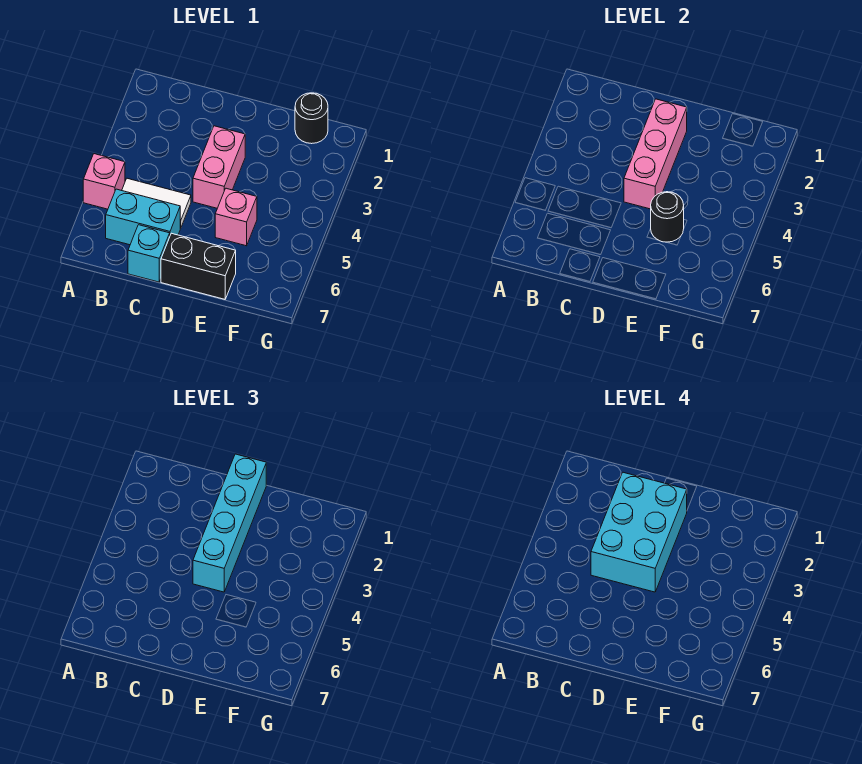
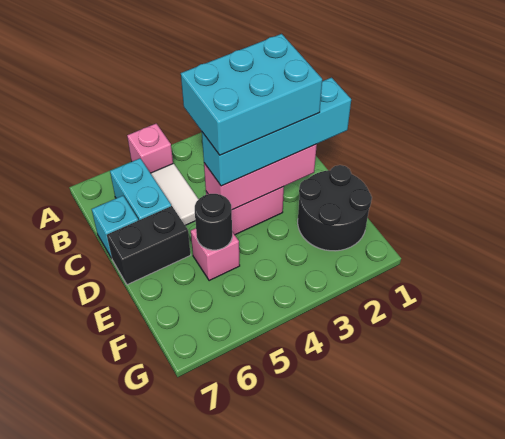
black brick D7:E7 level 1 -> black brick D6:D7 level 1
black round brick F1 level 1 -> black round brick E1:F2 level 1

